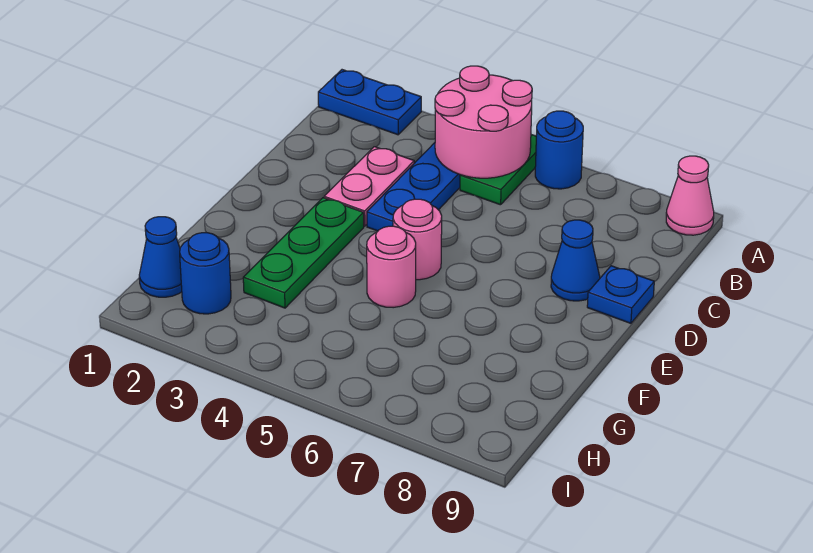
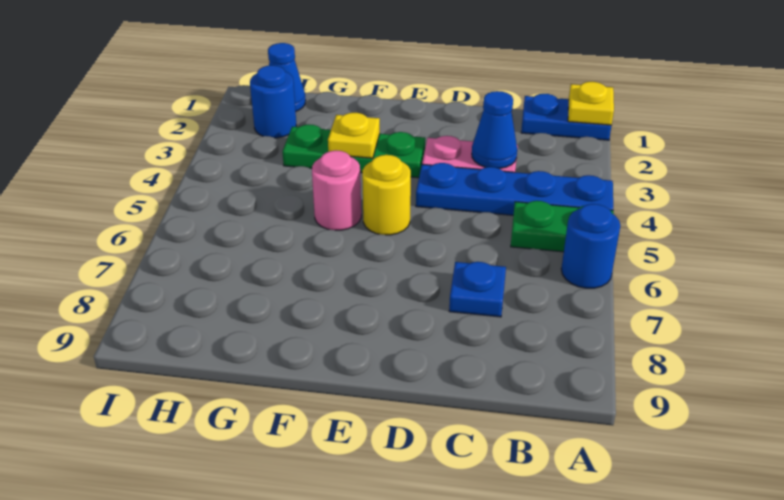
blue plate A1:A2 level 1 -> blue plate A1:B1 level 1
none -> yellow plate A1 level 2
pink round brick A4:B5 level 2 -> none
pink cone A9 level 1 -> none
blue cone D8 level 1 -> blue cone C3 level 2
blue plate D9 level 1 -> blue plate C7 level 1
pink round brick E5 level 1 -> yellow round brick E5 level 1
none -> yellow plate F3 level 2

